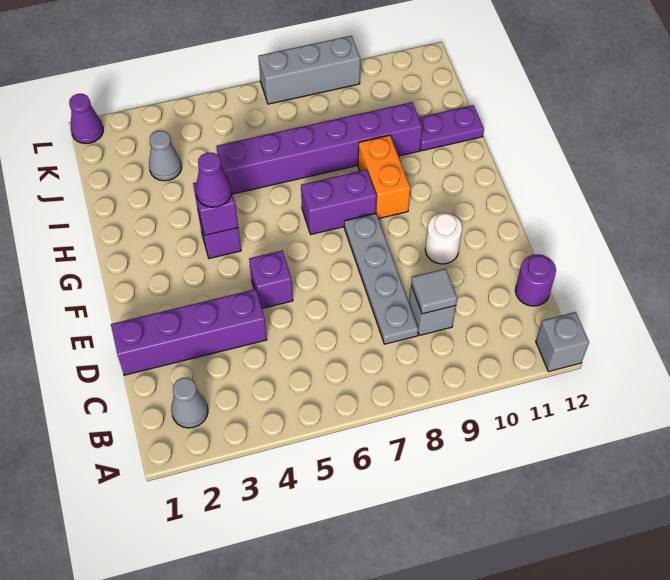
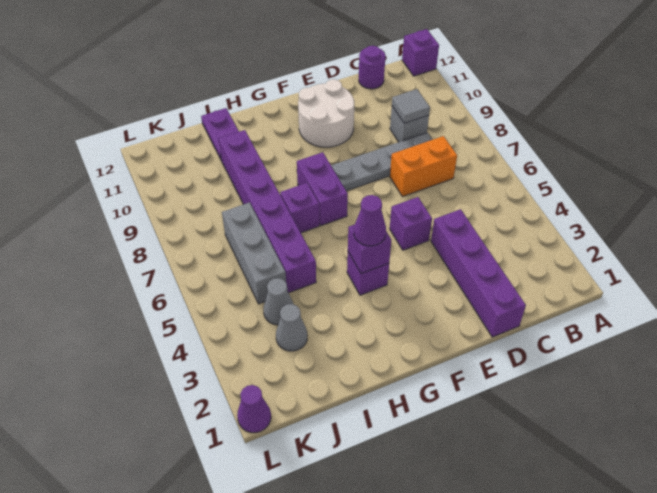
grey brick A12 level 1 -> purple brick A12 level 1
grey cone B2 level 1 -> grey cone J4 level 1
white round brick E10 level 1 -> white round brick E10:F11 level 1
orange brick G9:H9 level 1 -> orange brick C7:D7 level 1
none -> purple brick H7 level 1
grey brick L7:L9 level 1 -> grey brick J5:J7 level 1

